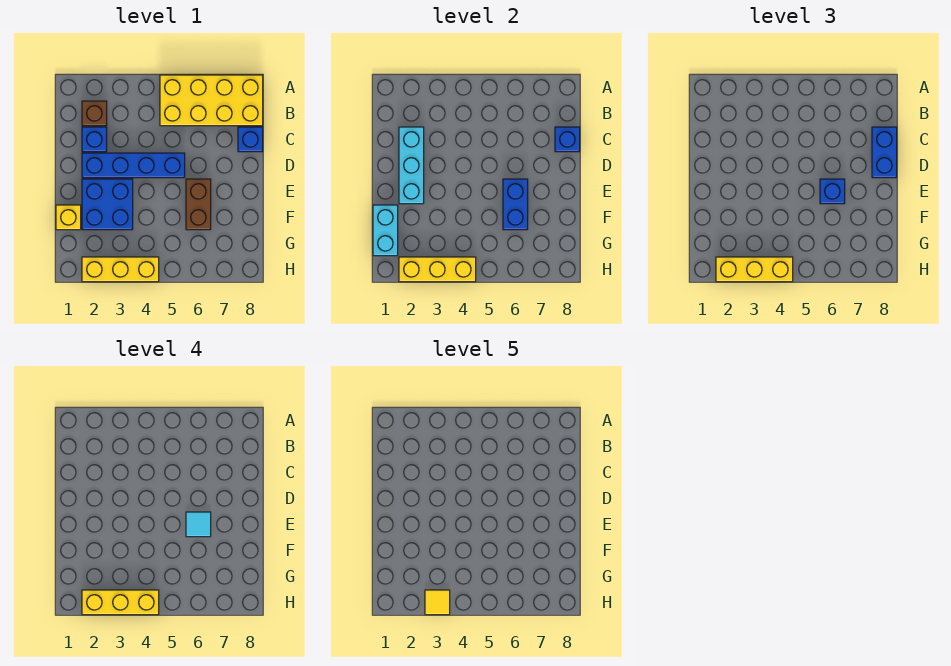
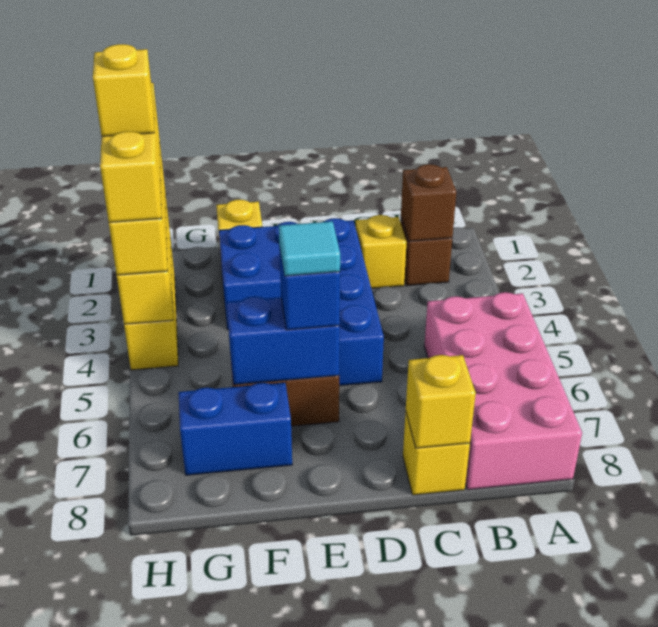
yellow brick A5:B8 level 1 -> pink brick A5:B8 level 1
none -> brown brick B2 level 2
blue brick C2 level 1 -> yellow brick C2 level 1
cyan brick C2:E2 level 2 -> none
blue brick C8 level 1 -> yellow brick C8 level 1
blue brick C8 level 2 -> yellow brick C8 level 2
blue brick C8:D8 level 3 -> blue brick F7:G7 level 1
cyan brick F1:G1 level 2 -> none
yellow tile H3 level 5 -> yellow brick H3 level 5

